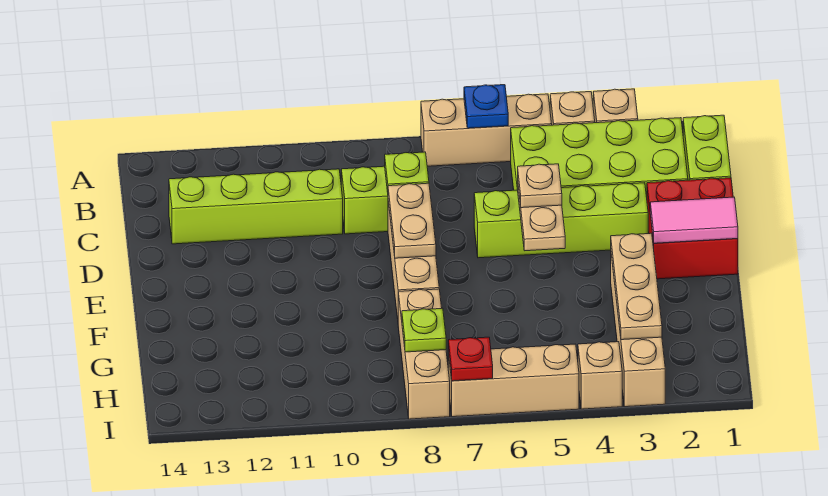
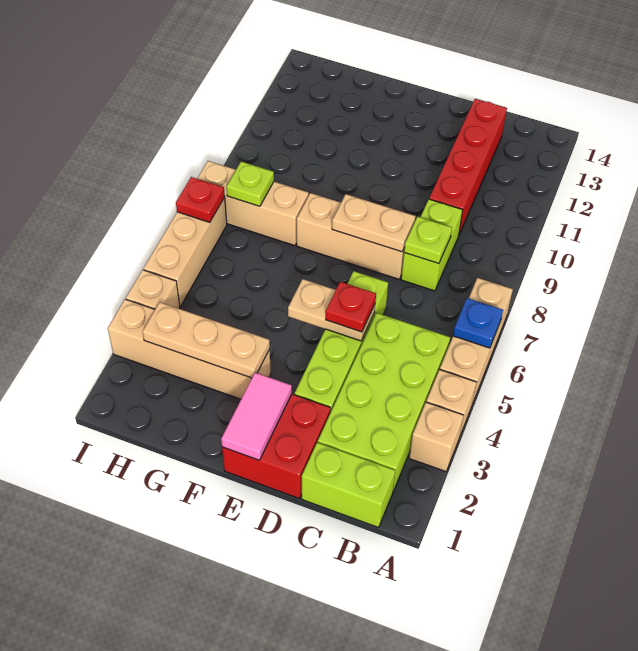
lime brick C10:C13 level 1 -> red brick C10:C13 level 1
tan plate D5 level 3 -> red plate D5 level 3

